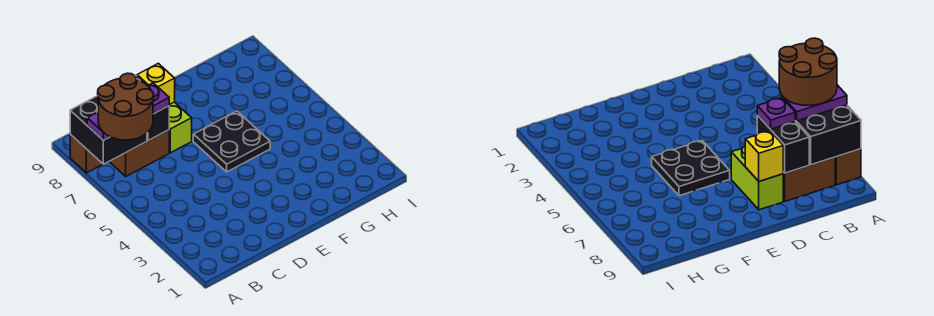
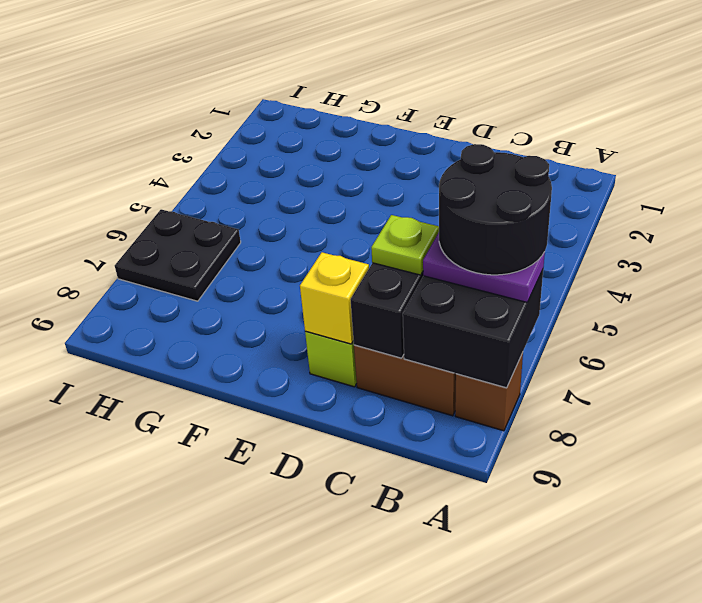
brown round brick A6:B7 level 4 -> black round brick A6:B7 level 4
purple plate C7 level 3 -> lime plate C7 level 3
black plate E5:F6 level 1 -> black plate H6:I7 level 1

